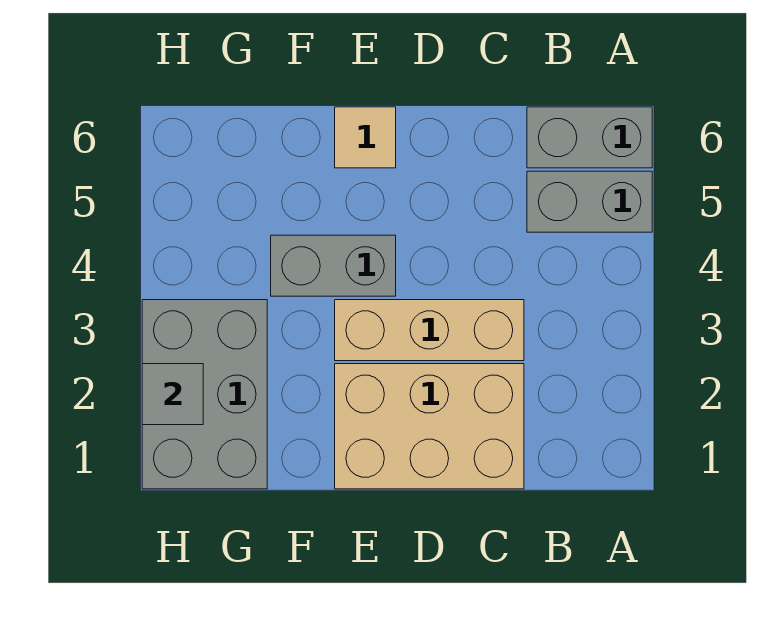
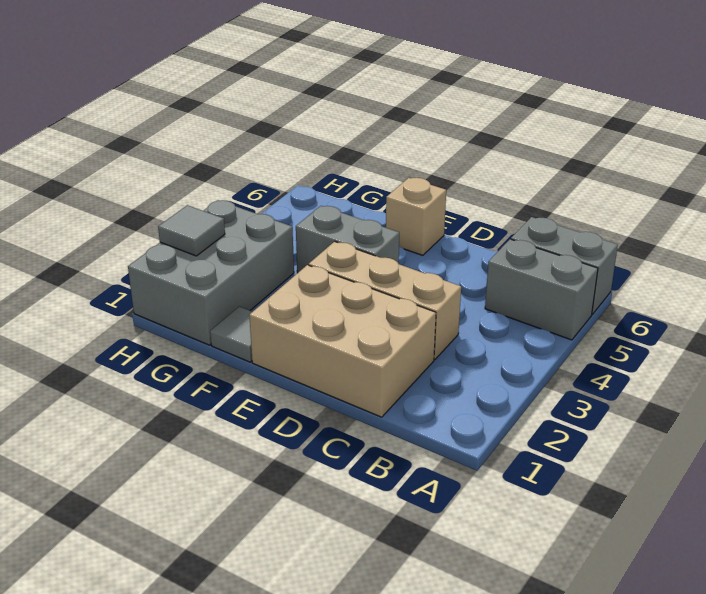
tan tile E6 level 1 -> tan brick E6 level 1
none -> grey tile F1 level 1

